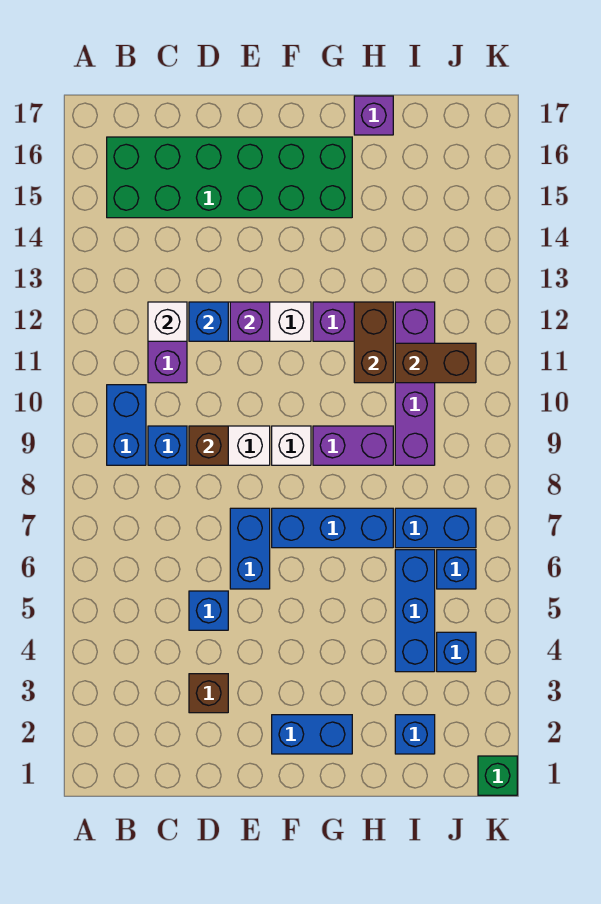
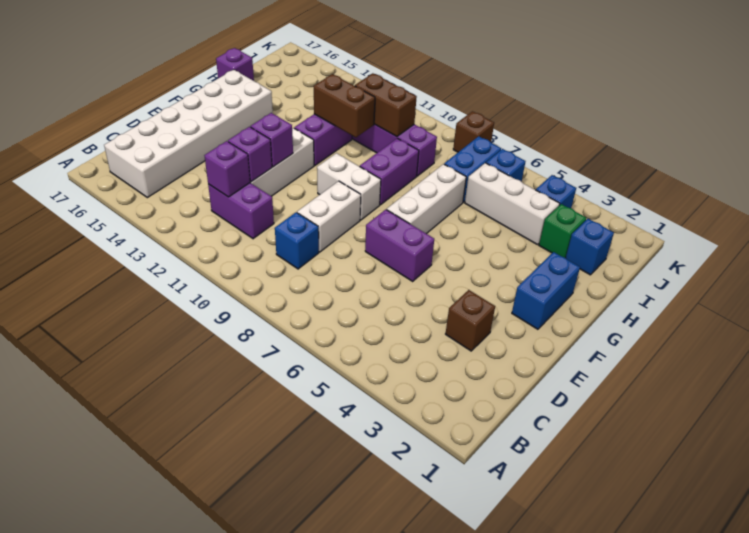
blue brick B9:B10 level 1 -> none
green brick B15:G16 level 1 -> white brick B15:G16 level 1
white brick C12 level 2 -> purple brick C12 level 2
blue brick D5 level 1 -> none
brown brick D9 level 2 -> brown brick K8 level 1
blue brick D12 level 2 -> purple brick D12 level 2
blue brick E6:E7 level 1 -> purple brick E6:E7 level 1
blue brick F7:H7 level 1 -> white brick F7:H7 level 1
white brick F9 level 1 -> white brick F9:F10 level 1
blue brick I4:I6 level 1 -> white brick I4:I6 level 1
brown brick I11:J11 level 2 -> brown brick I10:I11 level 2
green brick K1 level 1 -> green brick I3 level 1

